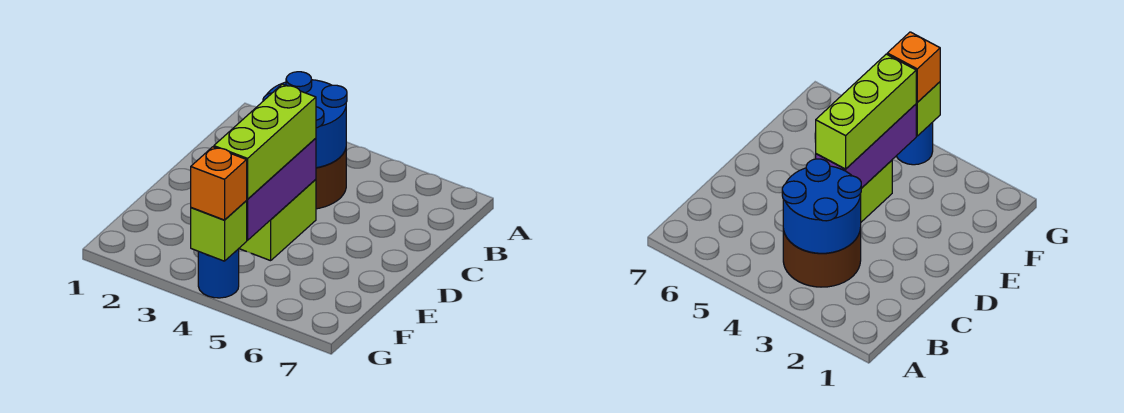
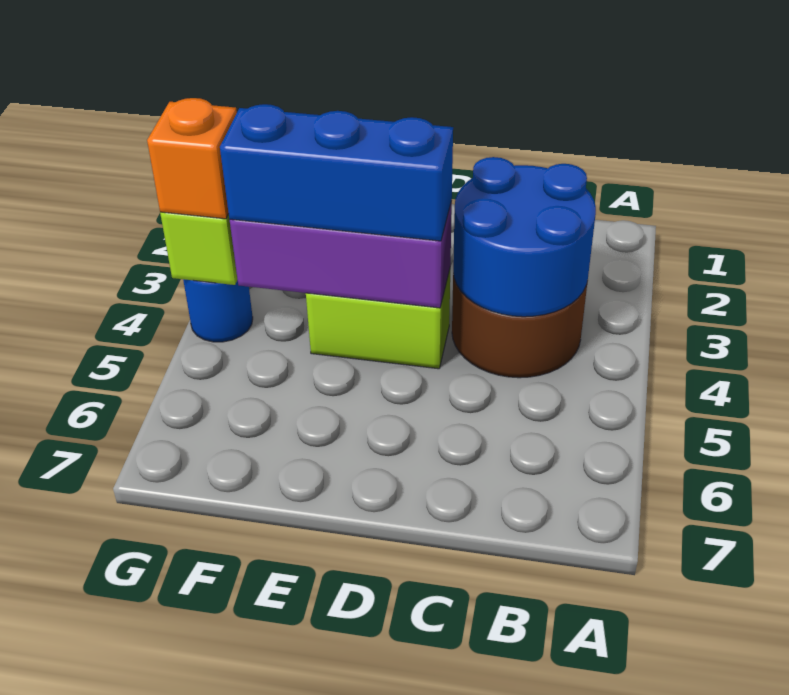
lime brick D4:F4 level 3 -> blue brick D4:F4 level 3

